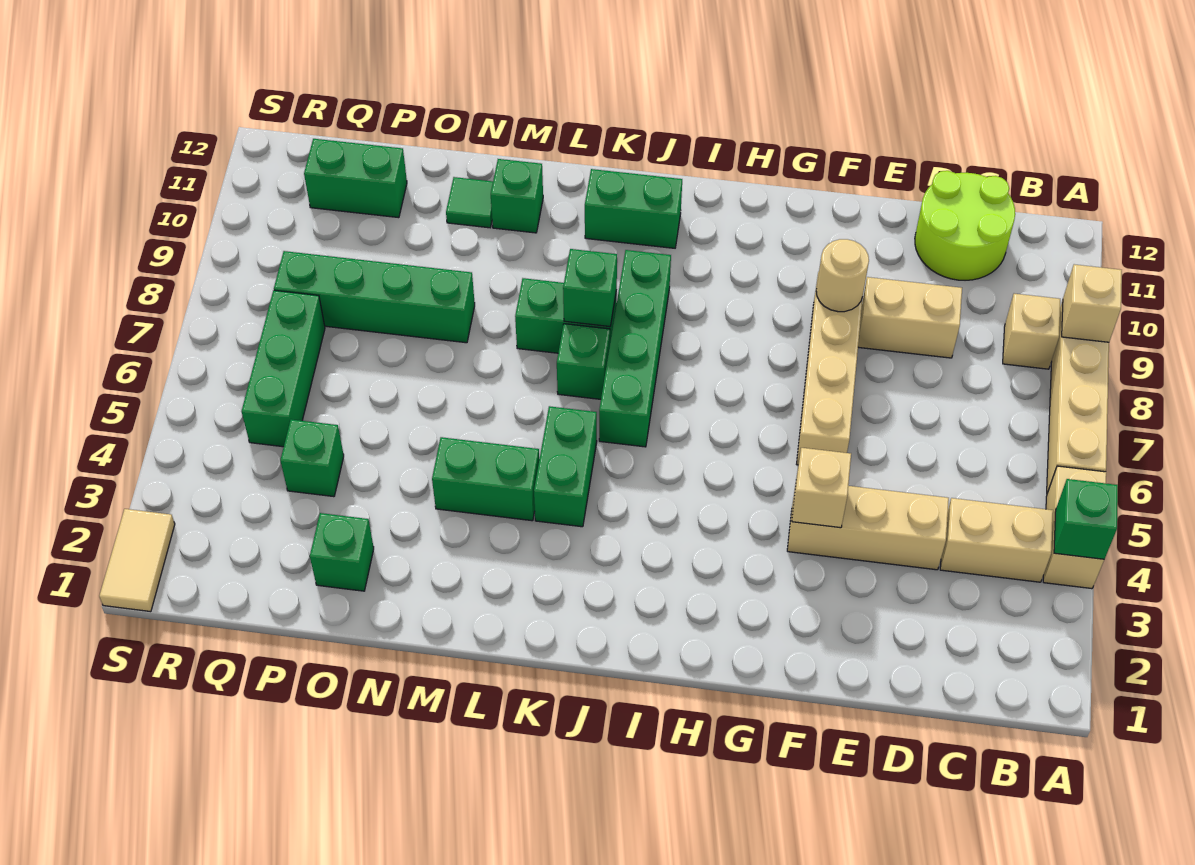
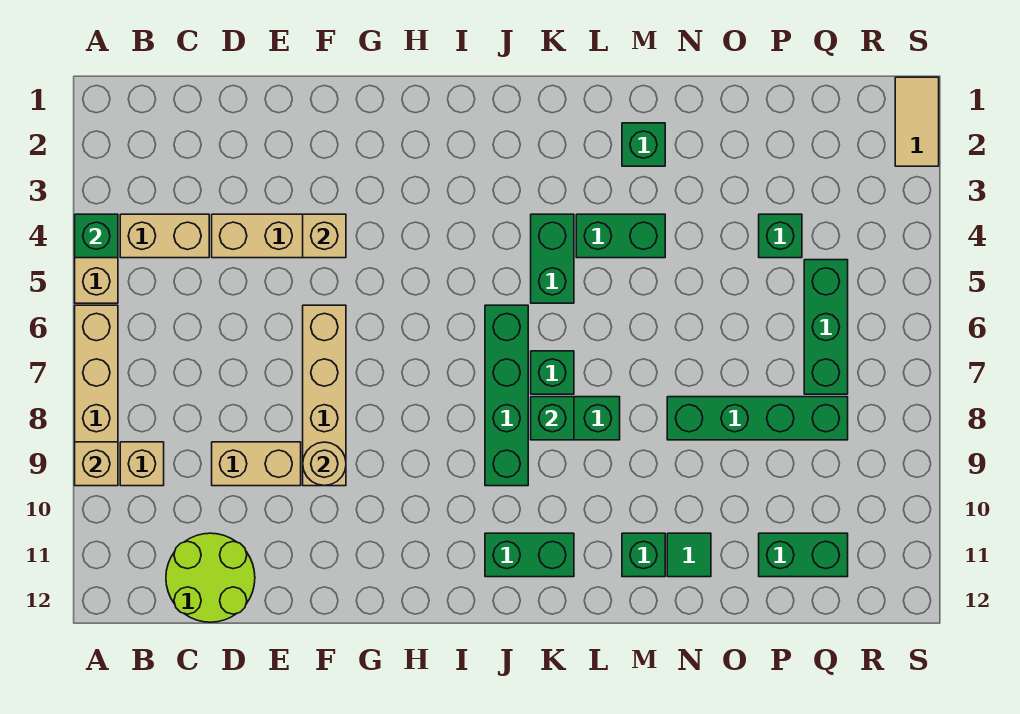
green brick O2 level 1 -> green brick M2 level 1

